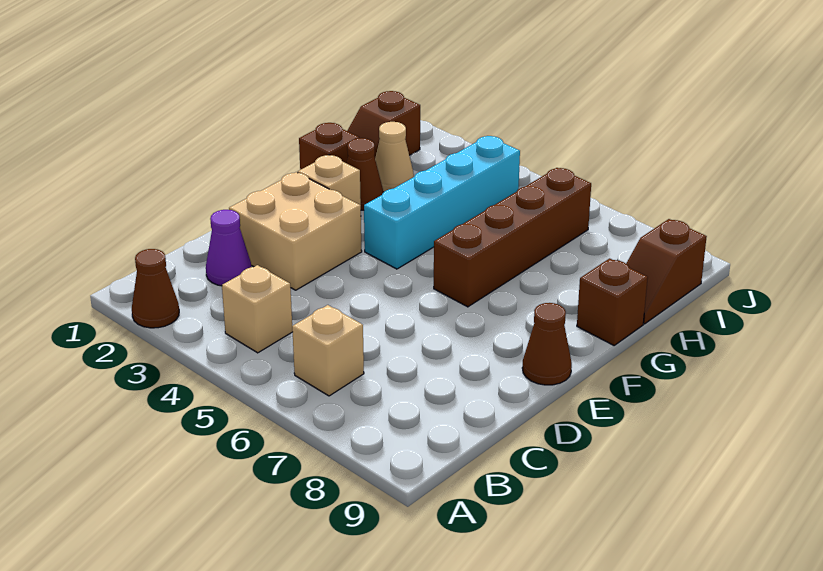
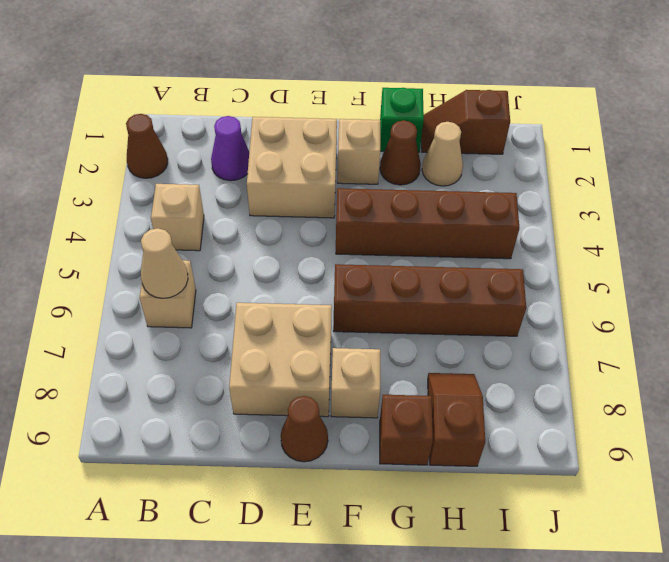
none -> tan cone B6 level 2
none -> tan brick D7:E8 level 1
cyan brick F4:I4 level 1 -> brown brick F4:I4 level 1
none -> tan brick F8 level 1
brown brick G1 level 1 -> green brick G1 level 1
brown slope H9:I9 level 1 top I -> brown slope H8:H9 level 1 top 9

